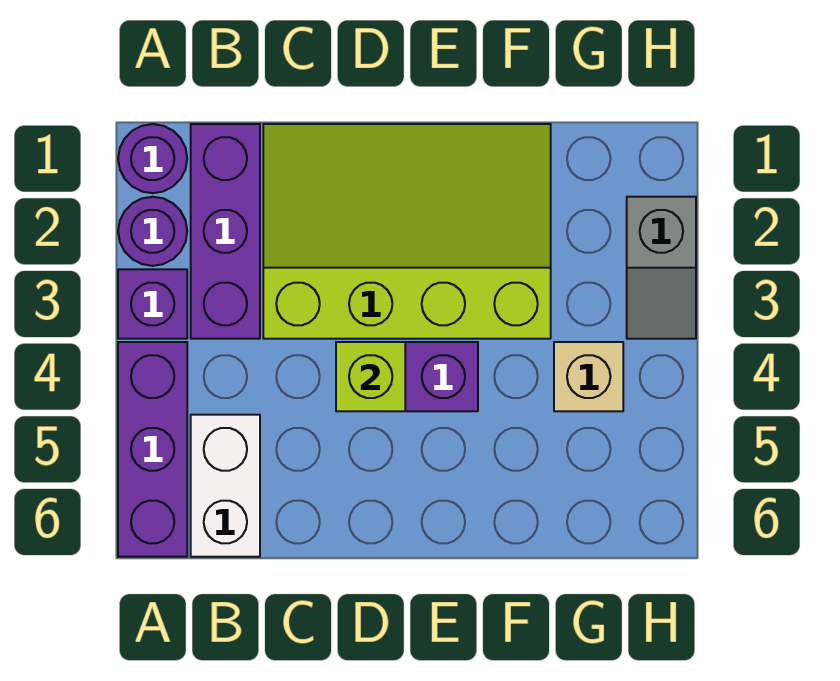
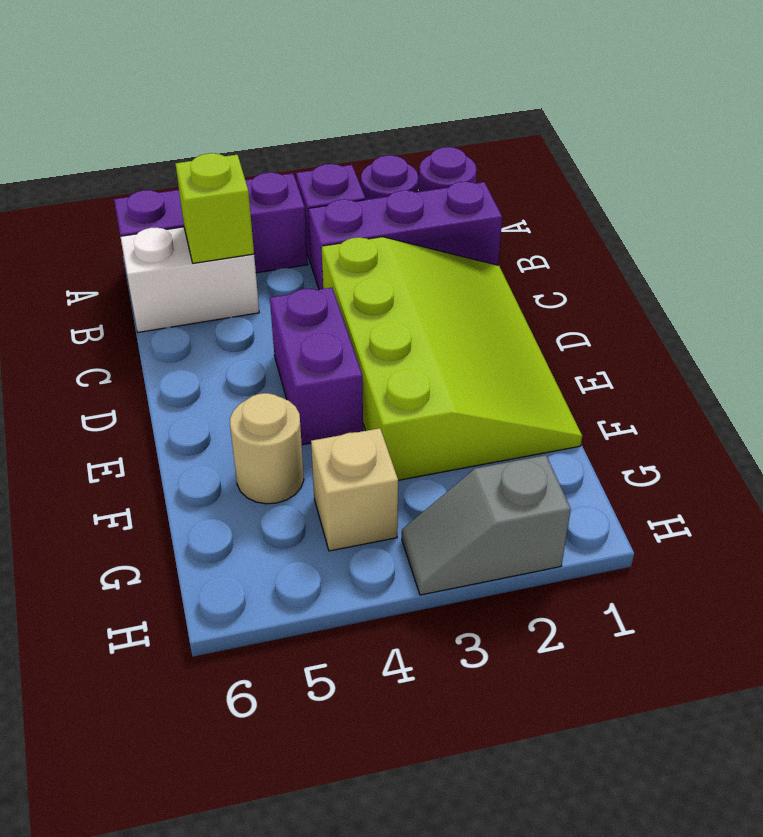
lime brick D4 level 2 -> lime brick B5 level 2
none -> tan round brick F5 level 1

